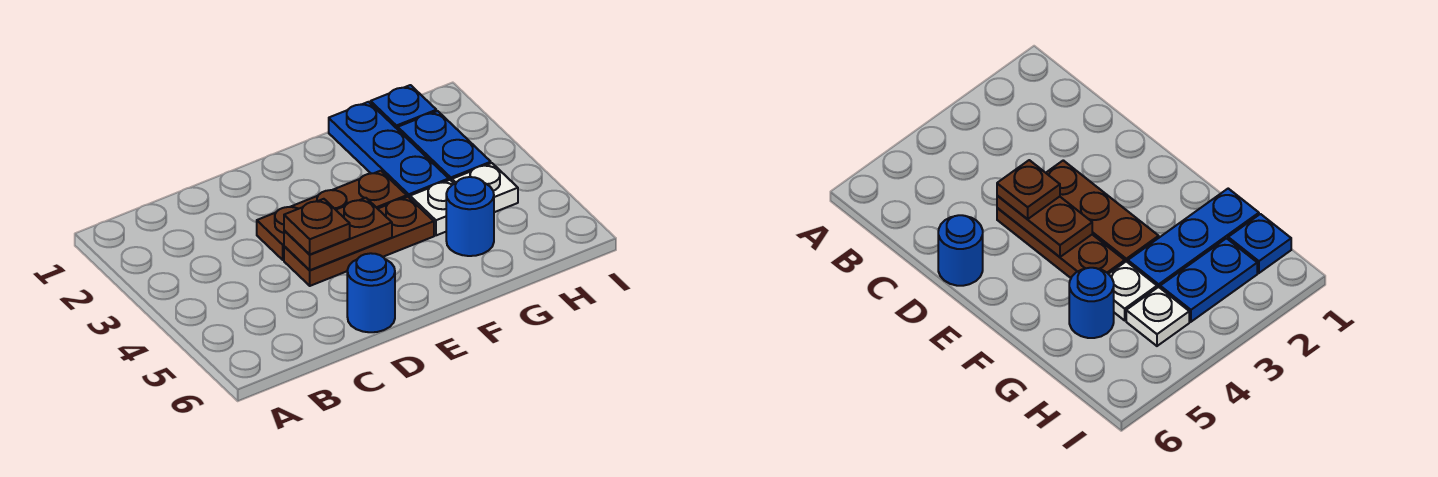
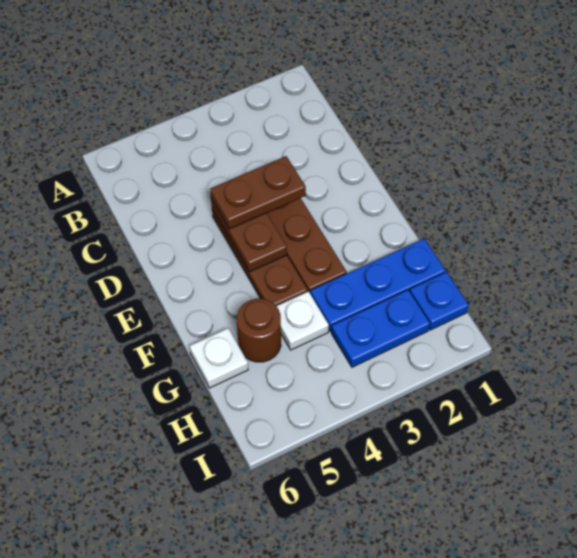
brown plate D4 level 3 -> brown plate D3:D4 level 3
blue round brick D6 level 1 -> none
blue round brick G5 level 1 -> brown round brick G5 level 1
white plate H4 level 1 -> white plate G6 level 1

